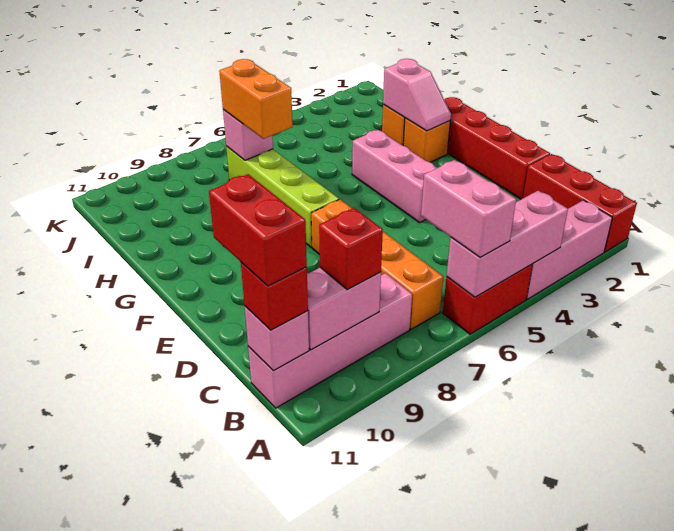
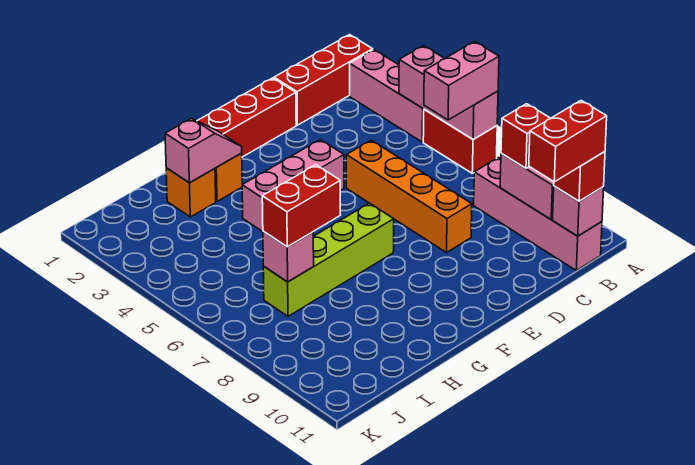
orange brick B7:E7 level 1 -> orange brick D5:D8 level 1
orange brick H7:I7 level 3 -> red brick H7:I7 level 3

